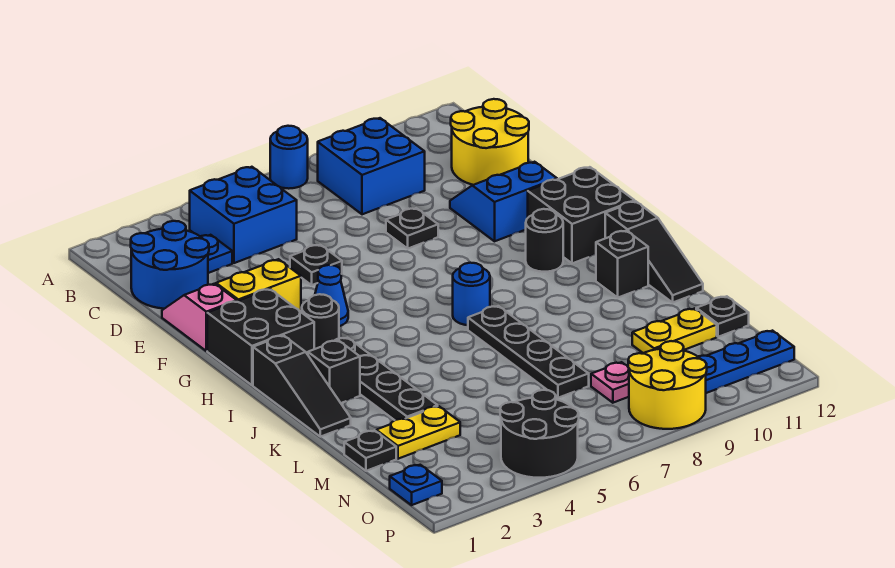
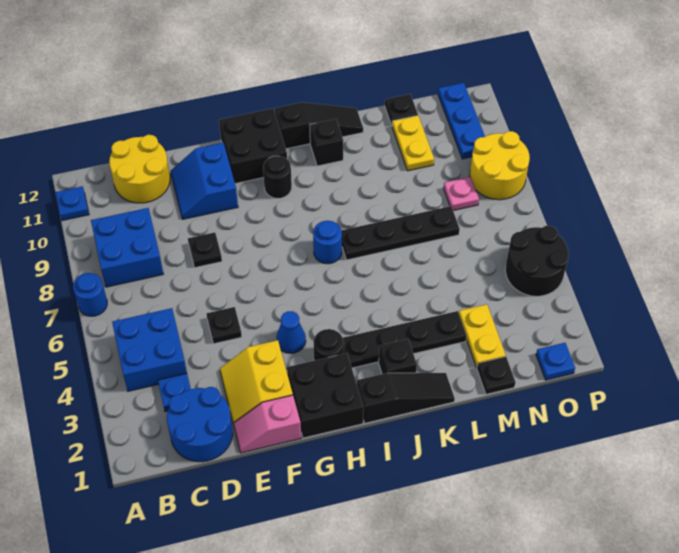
none -> blue plate A11 level 1

